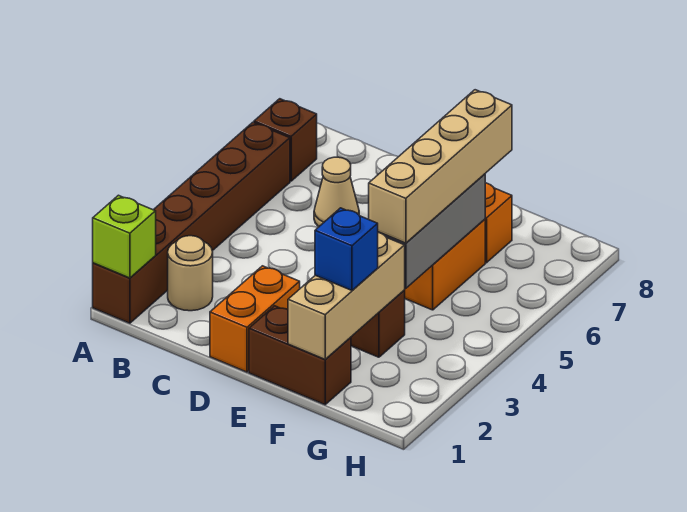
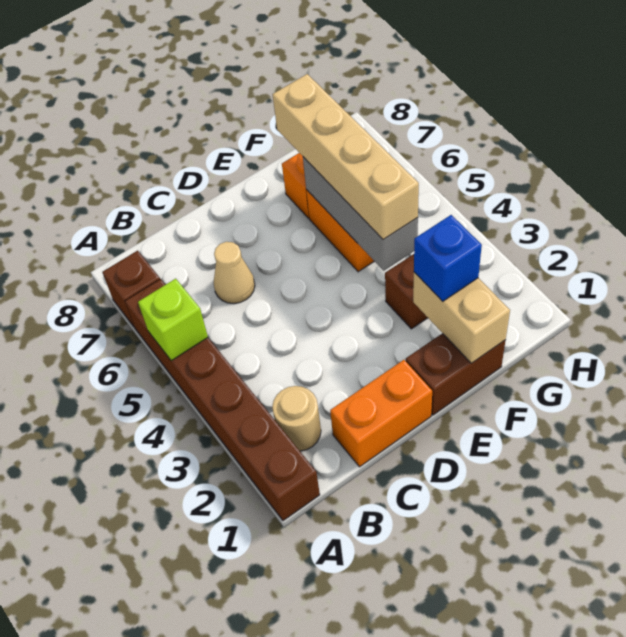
lime brick A1 level 2 -> lime brick A5 level 2
orange brick D1:D2 level 1 -> orange brick C1:D1 level 1
tan brick F1:F3 level 2 -> tan brick F1:F2 level 2

